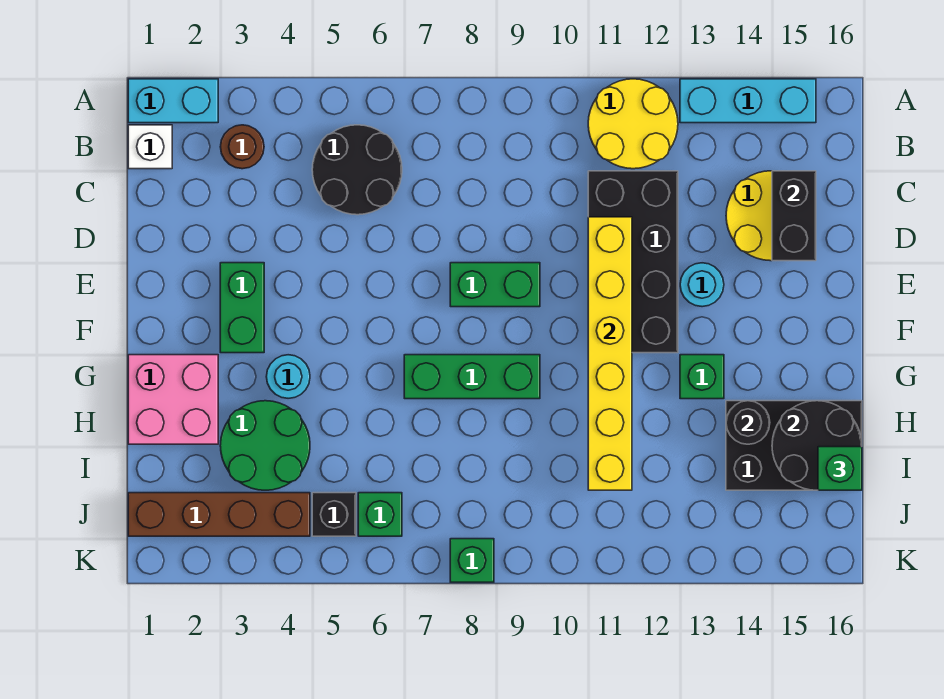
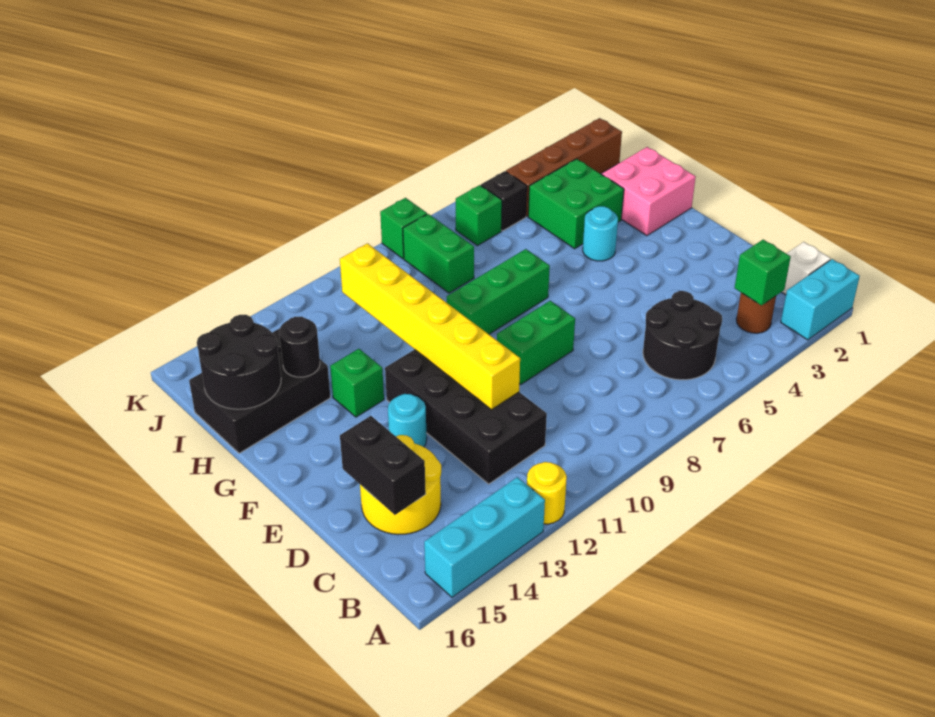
yellow round brick A11:B12 level 1 -> yellow round brick A12 level 1
green brick E3:F3 level 1 -> green brick I8:J8 level 1
green round brick H3:I4 level 1 -> green brick H3:I4 level 1
green brick I16 level 3 -> green brick B3 level 2

